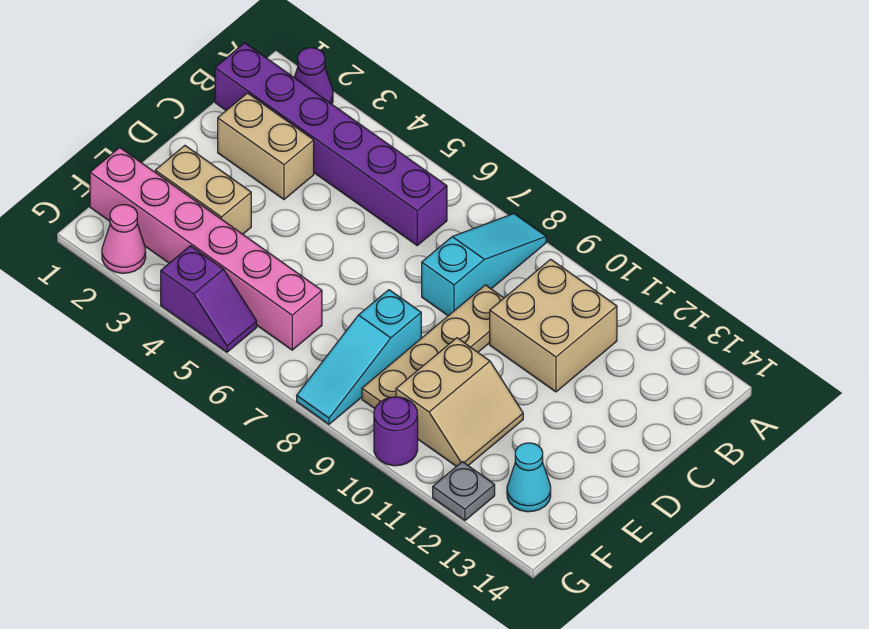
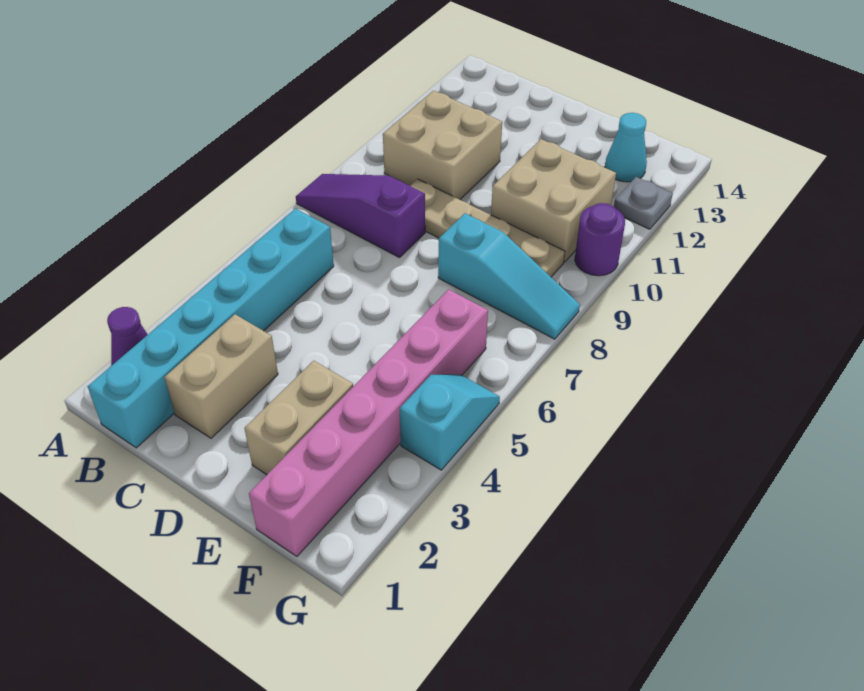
cyan slope A8:C8 level 1 top C -> purple slope A8:C8 level 1 top C
purple brick B1:B6 level 1 -> cyan brick B1:B6 level 1
tan slope E10:F11 level 1 top 10 -> tan brick E10:F11 level 1
pink cone G2 level 1 -> none
purple slope G4:G5 level 1 top 4 -> cyan slope G4:G5 level 1 top 4

